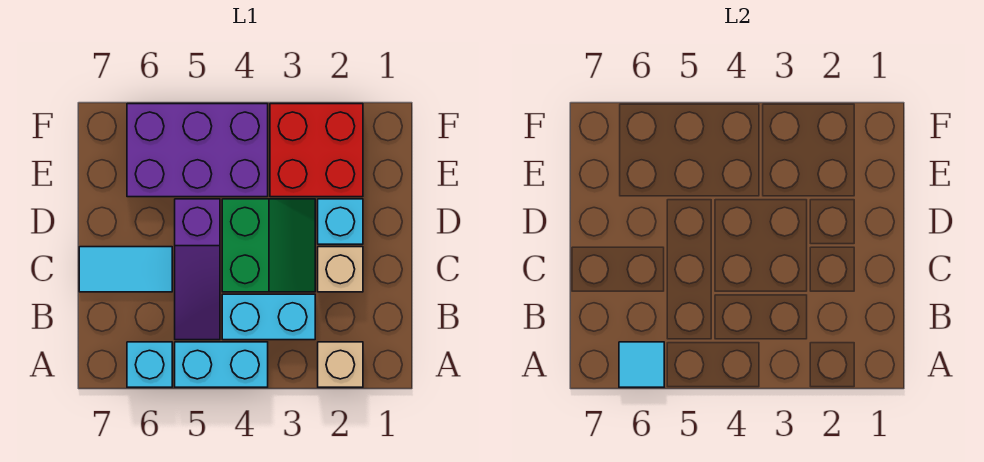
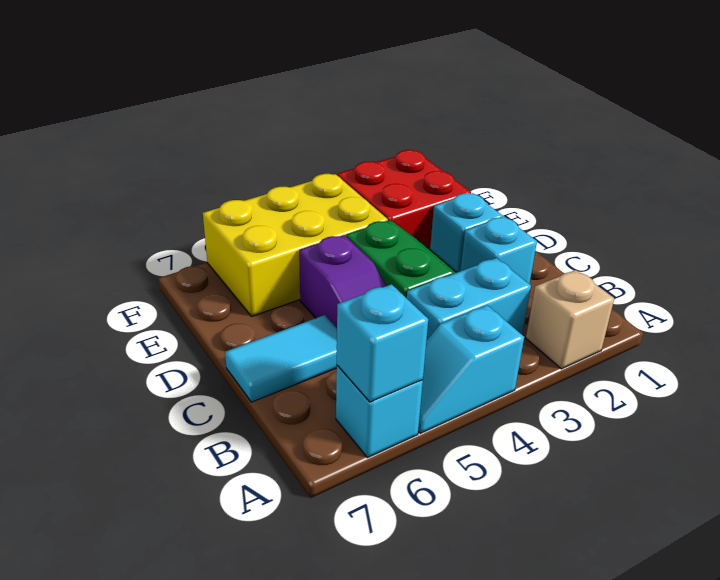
cyan brick A4:A5 level 1 -> cyan slope A4:A5 level 1 top 4
cyan tile A6 level 2 -> cyan brick A6 level 2
tan brick C2 level 1 -> cyan brick C2 level 1
purple brick E4:F6 level 1 -> yellow brick E4:F6 level 1

